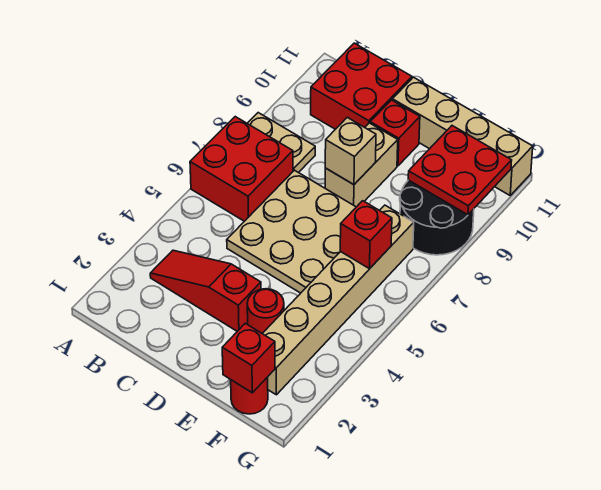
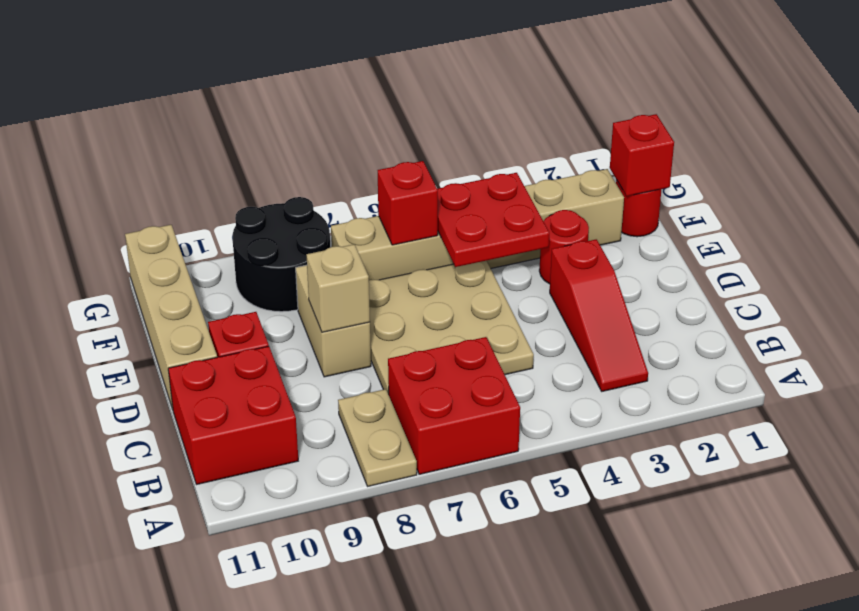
tan brick D8:D9 level 1 -> tan brick D8:E8 level 1
red plate F9:G10 level 2 -> red plate E4:F5 level 2

